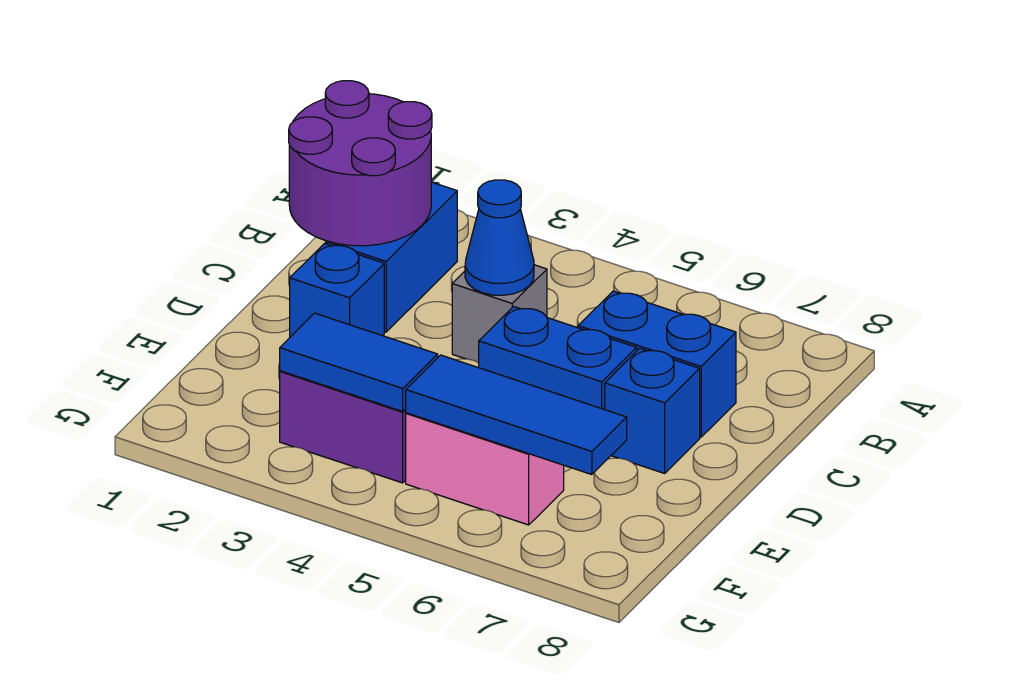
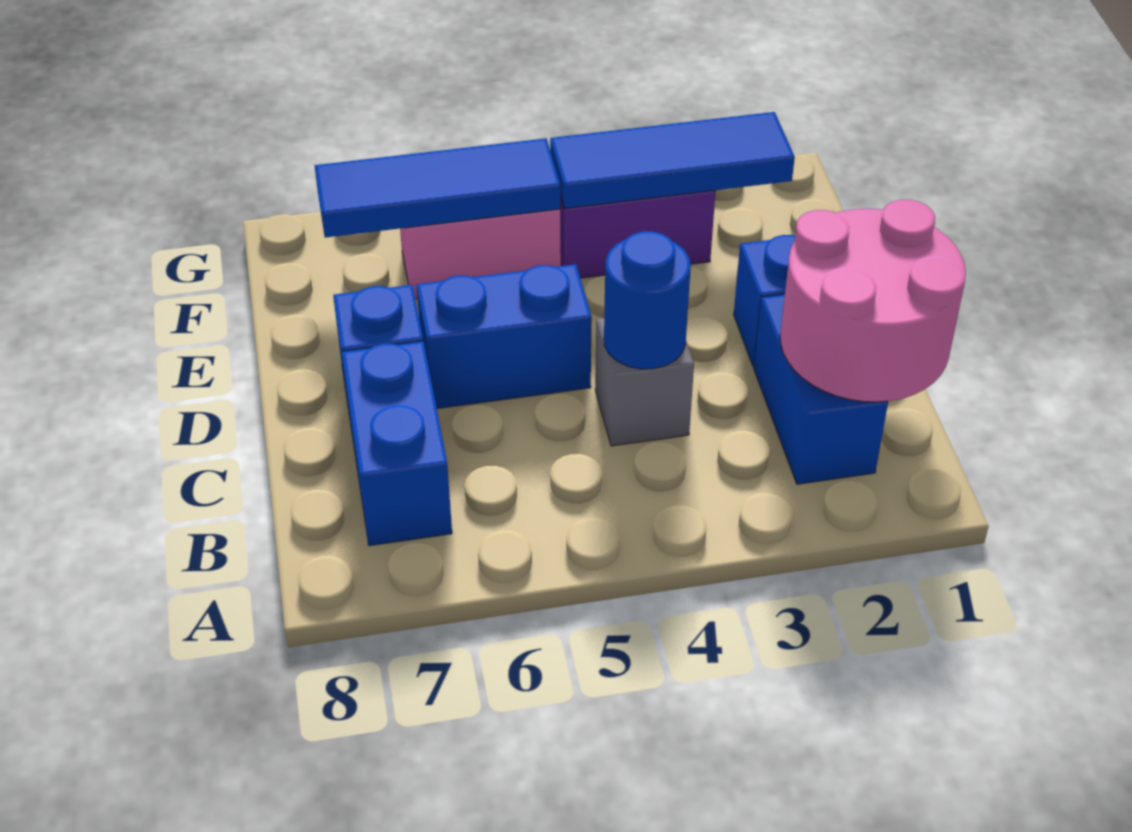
purple round brick B1:C2 level 2 -> pink round brick B1:C2 level 2
blue cone C4 level 2 -> blue round brick C4 level 2
blue brick C6:C7 level 1 -> blue brick B7:C7 level 1
blue tile F3:F4 level 2 -> blue tile F2:F4 level 2

